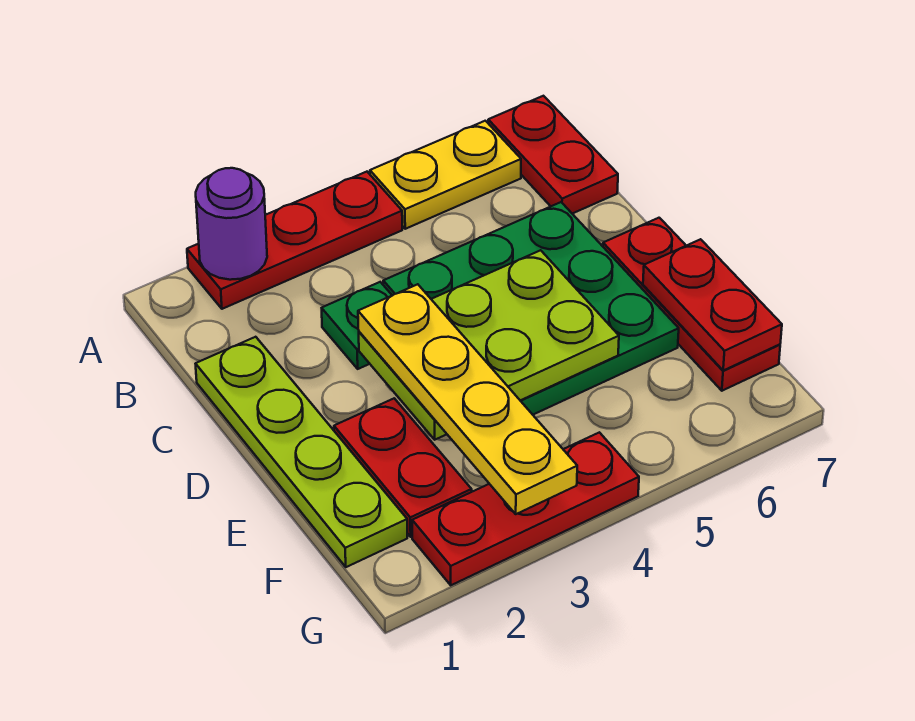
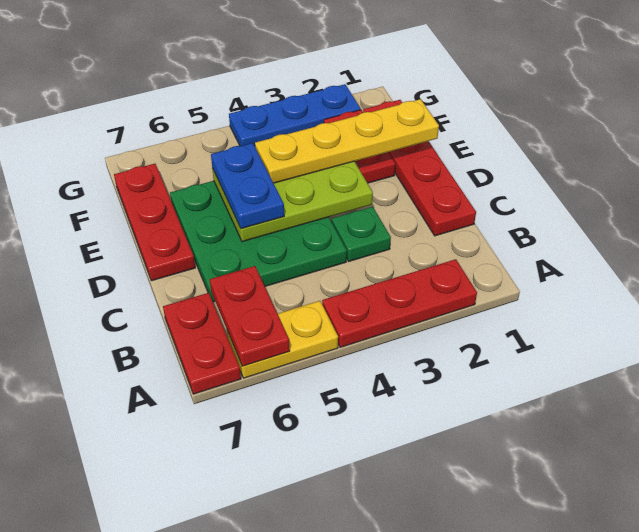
purple round brick A2 level 2 -> none
lime plate C1:F1 level 1 -> red plate C1:F1 level 1
yellow plate D3:G3 level 3 -> yellow plate E1:E4 level 3
none -> blue plate D5:E5 level 3
red plate E7:F7 level 2 -> red plate A6:B6 level 2
red plate G2:G4 level 1 -> blue plate G2:G4 level 1

